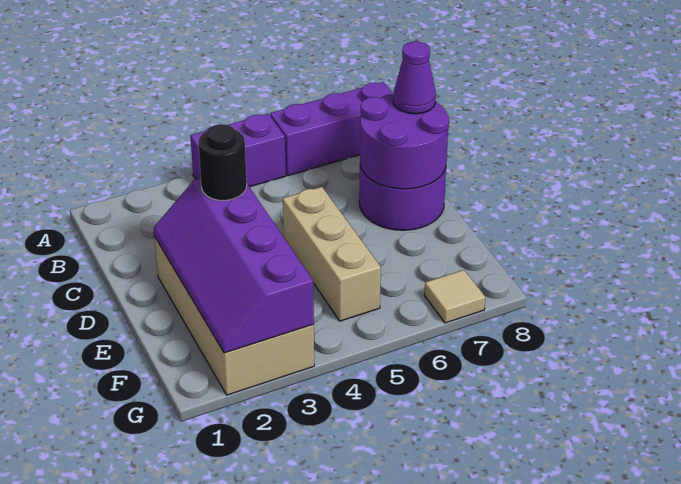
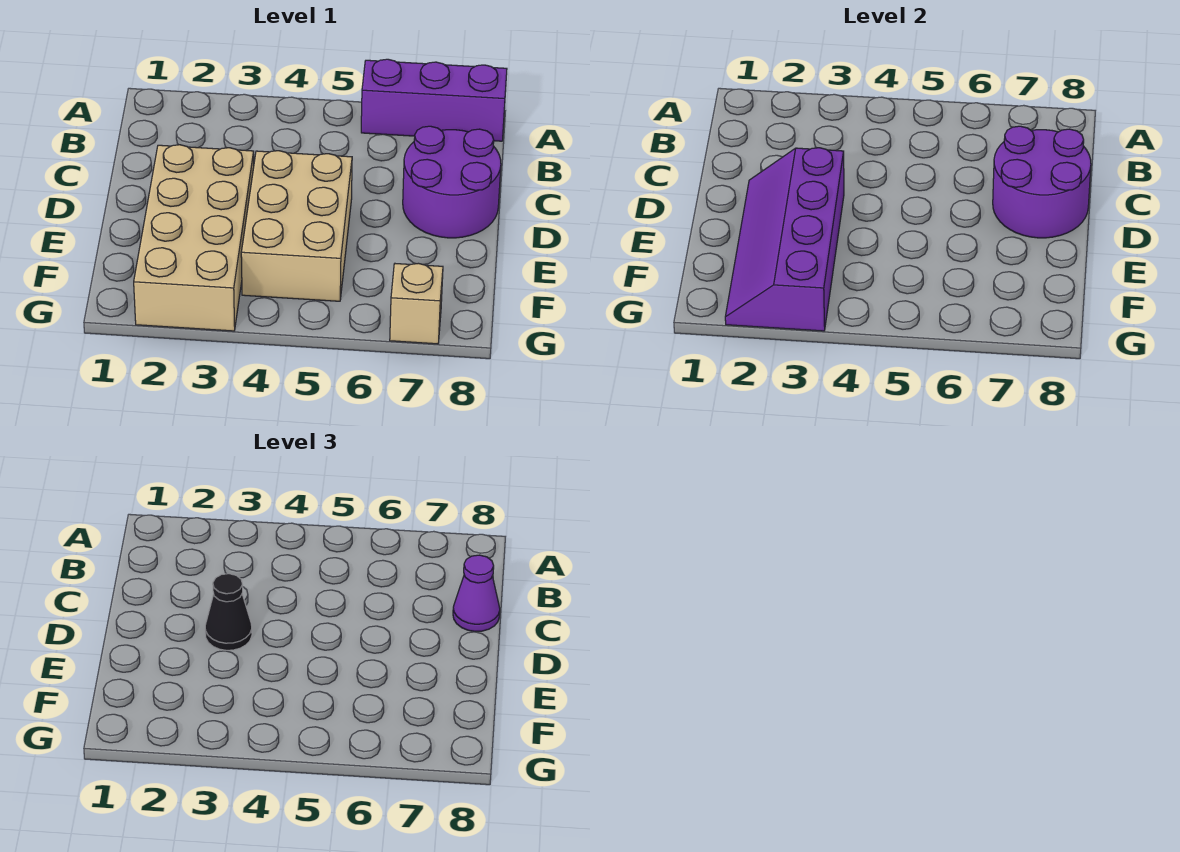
purple brick A4:A5 level 1 -> none
black round brick D3 level 3 -> black cone D3 level 3
tan brick D5:F5 level 1 -> tan brick D4:F5 level 1
tan tile G7 level 1 -> tan brick G7 level 1

